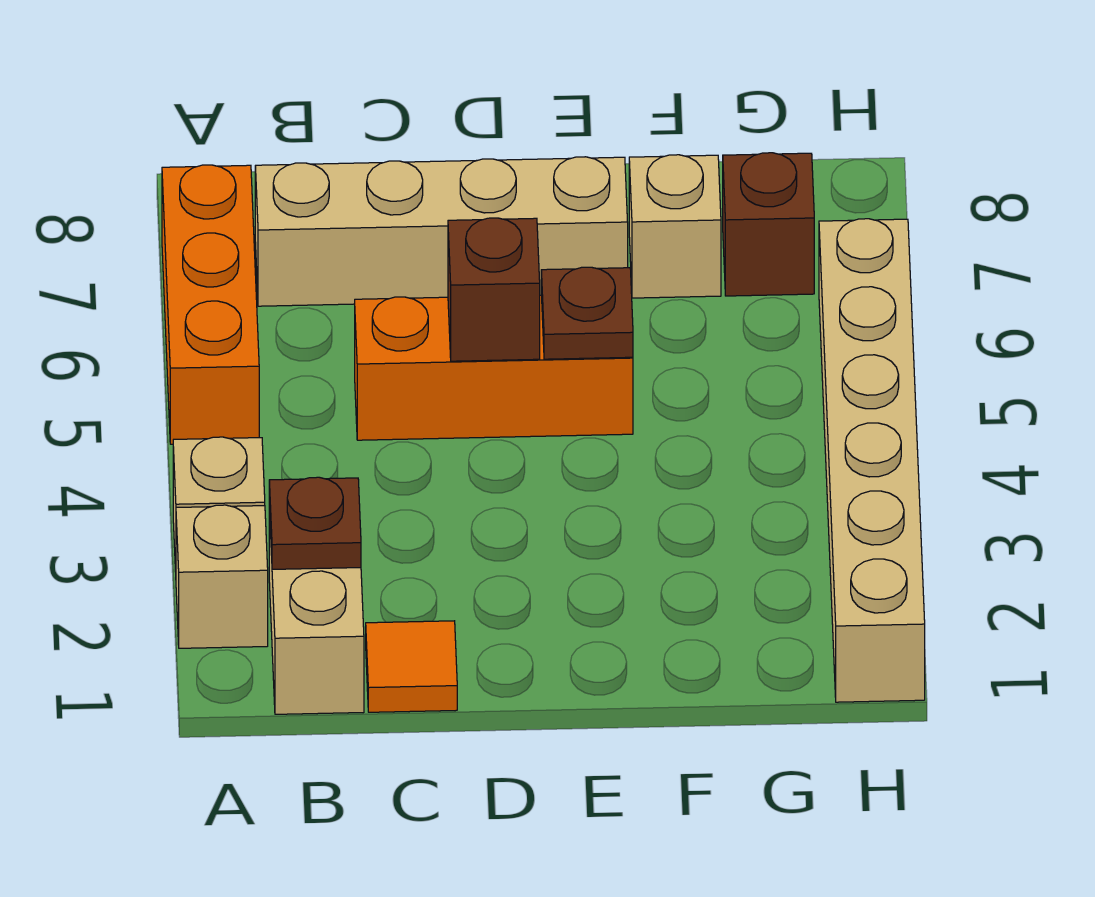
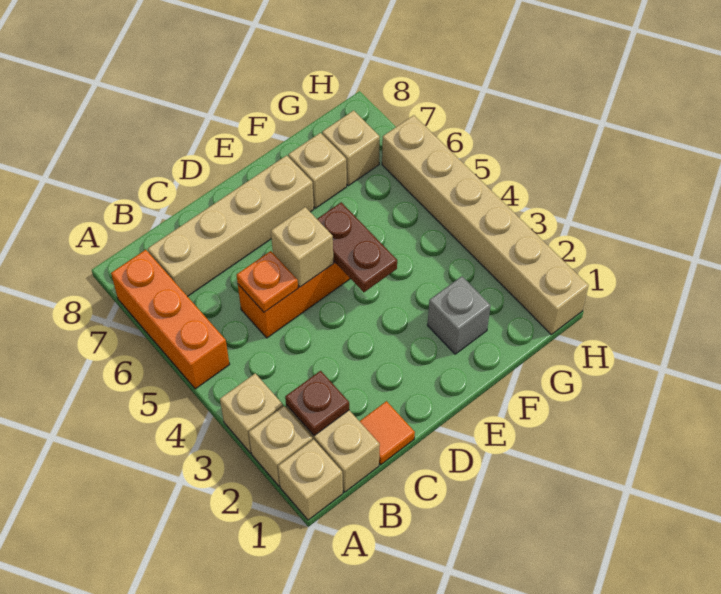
none -> tan brick A1 level 1
none -> orange plate C5 level 2
brown brick D5 level 2 -> tan brick D5 level 2
brown plate E5 level 2 -> brown plate E4:E5 level 2
none -> grey brick F2 level 1
brown brick G7 level 1 -> tan brick G7 level 1

